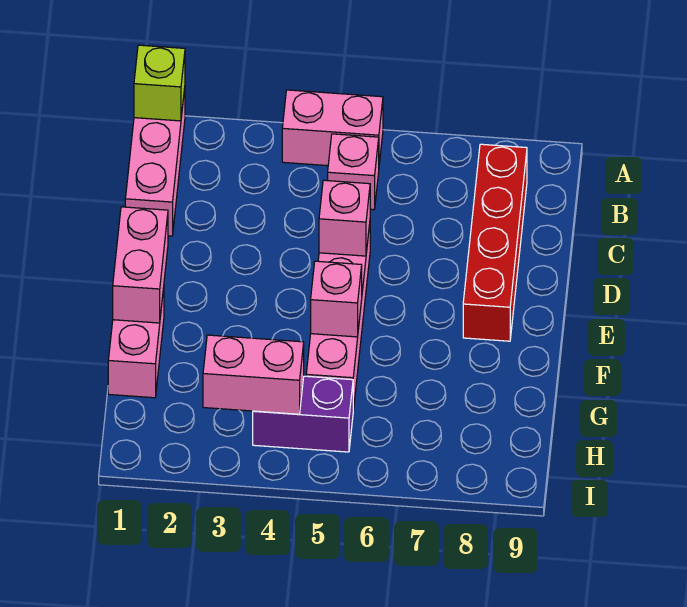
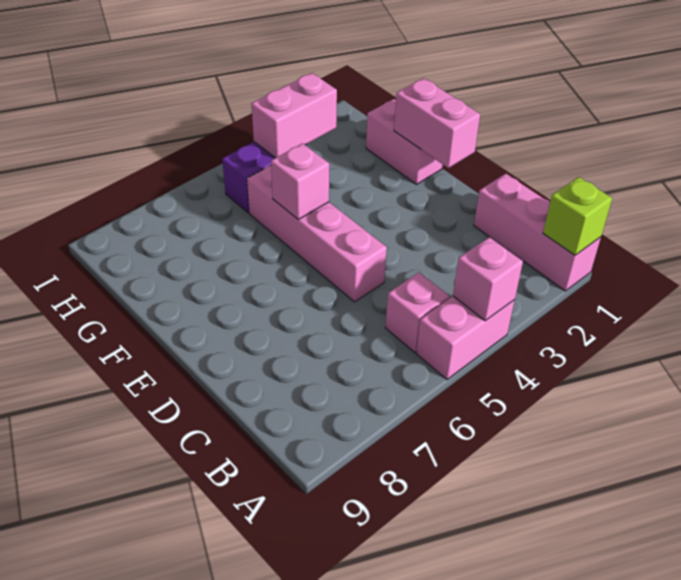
red brick B8:E8 level 1 -> none
pink brick D5 level 2 -> pink brick A4 level 2

